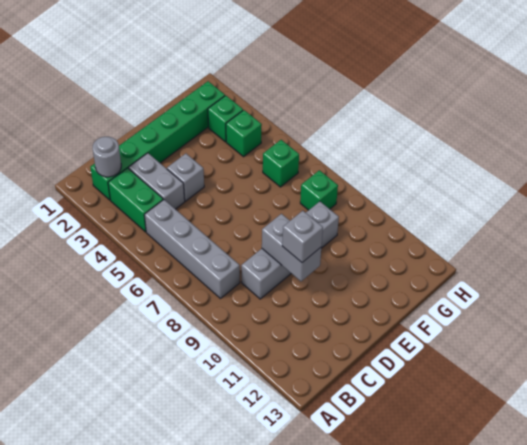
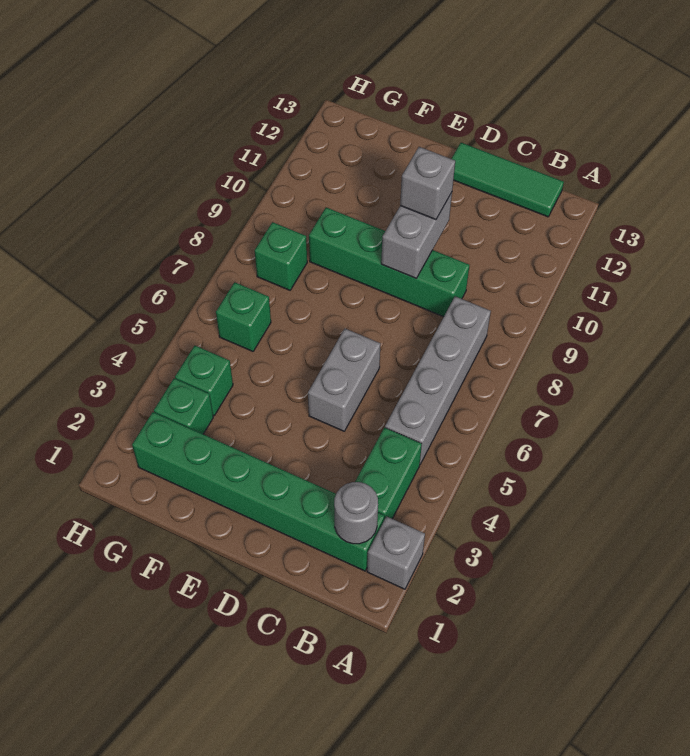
none -> green tile B13:D13 level 1
grey brick C3:C4 level 1 -> grey brick D5:D6 level 1
grey brick C9:F9 level 1 -> green brick C9:F9 level 1
grey brick D4 level 1 -> grey brick A2 level 1

